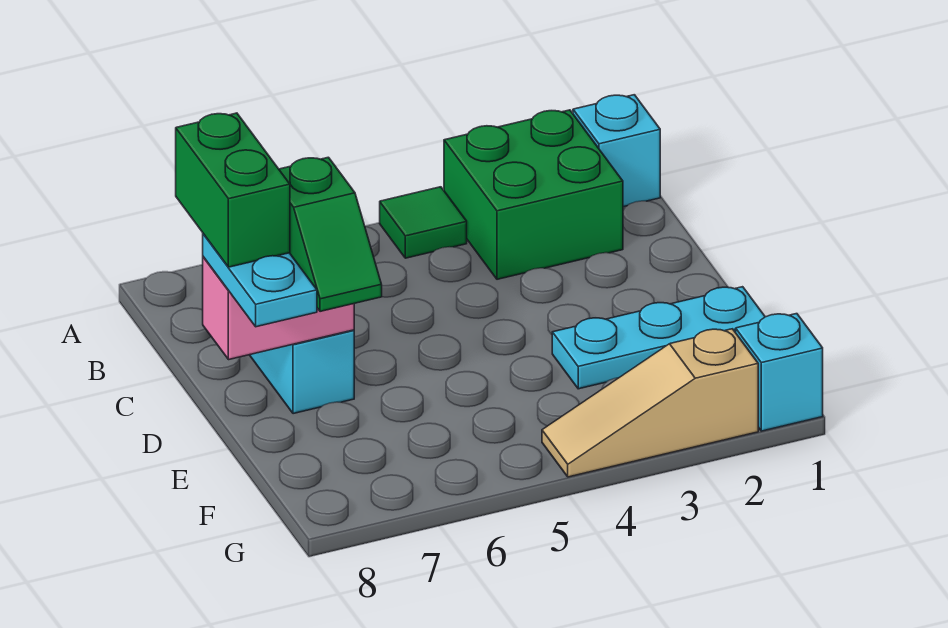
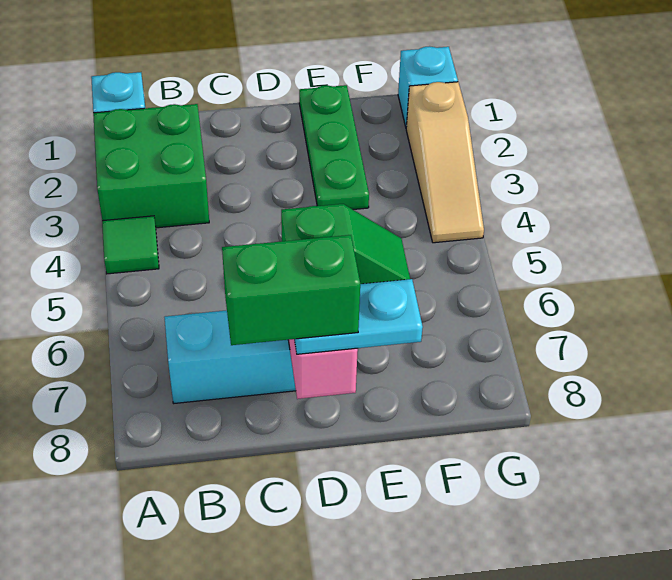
cyan plate E1:E3 level 1 -> green plate E1:E3 level 1

